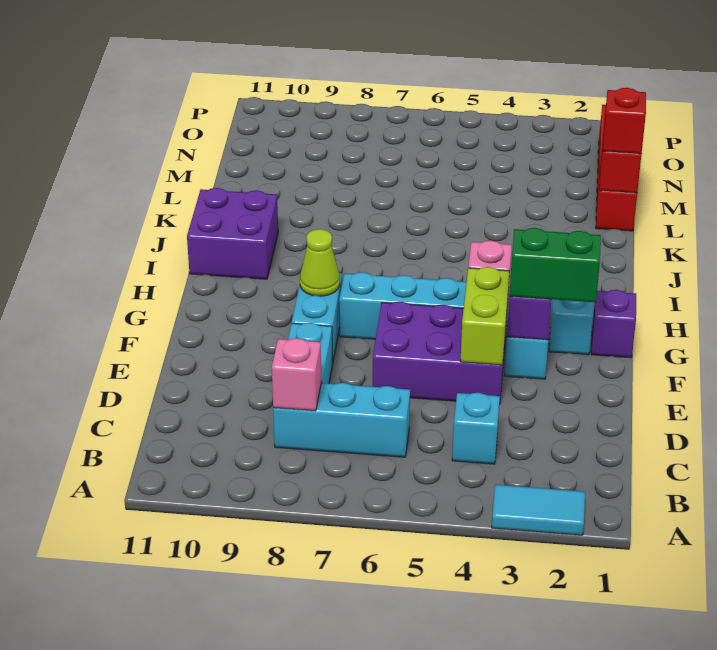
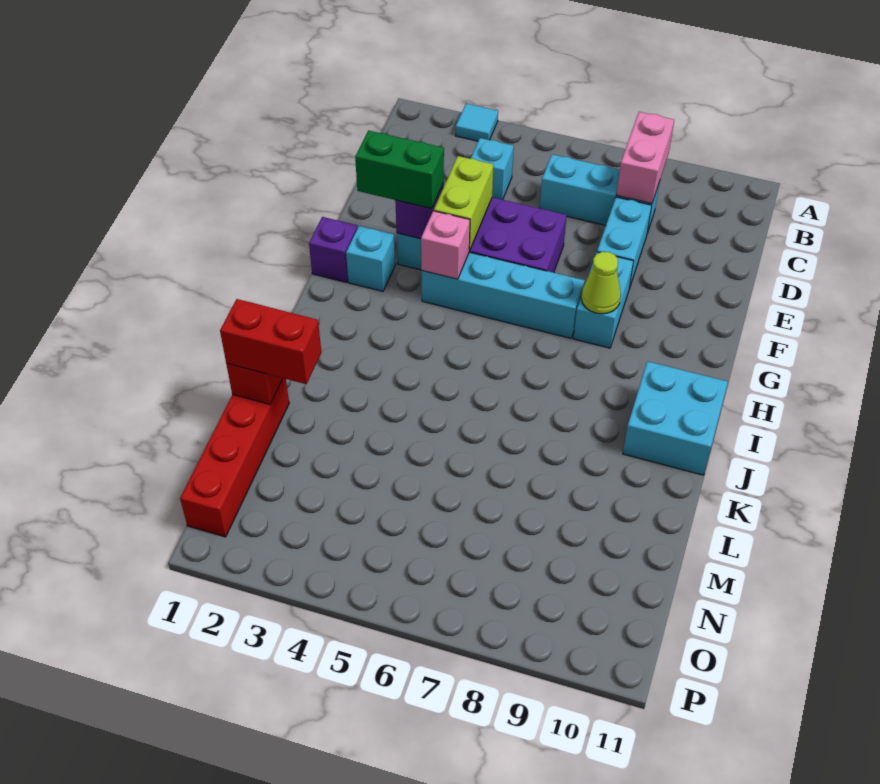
cyan tile A2:A3 level 1 -> cyan tile A3 level 1
pink brick C8 level 2 -> pink brick B8:C8 level 2
purple brick I10:J11 level 1 -> cyan brick I10:J11 level 1
red brick L1 level 3 -> red brick L1:L2 level 3

